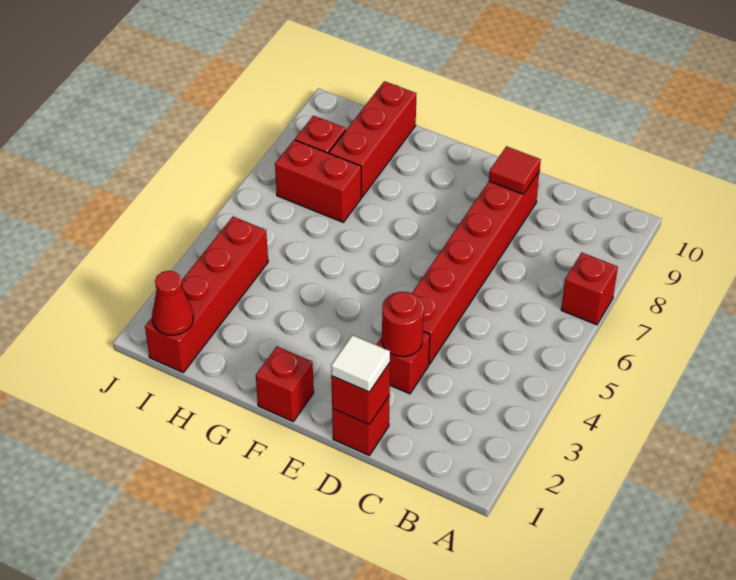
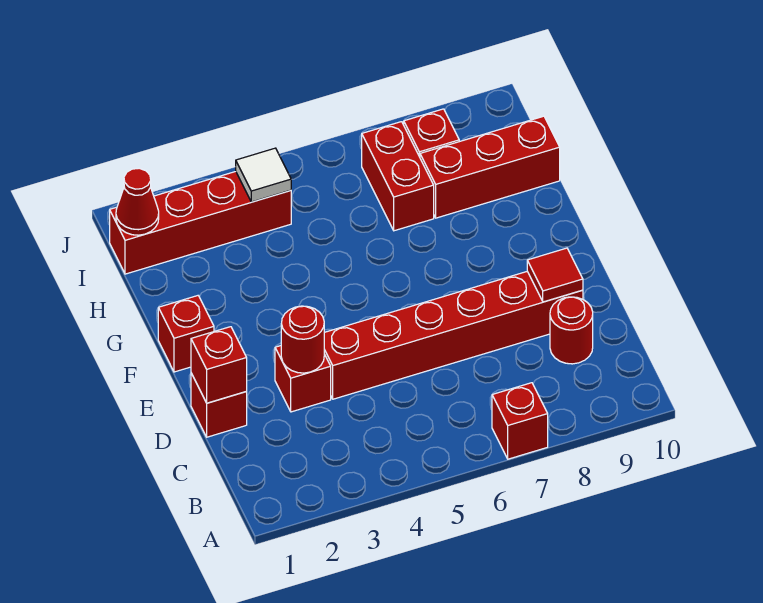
none -> red round brick C9 level 1
white tile D1 level 3 -> white tile I4 level 2

